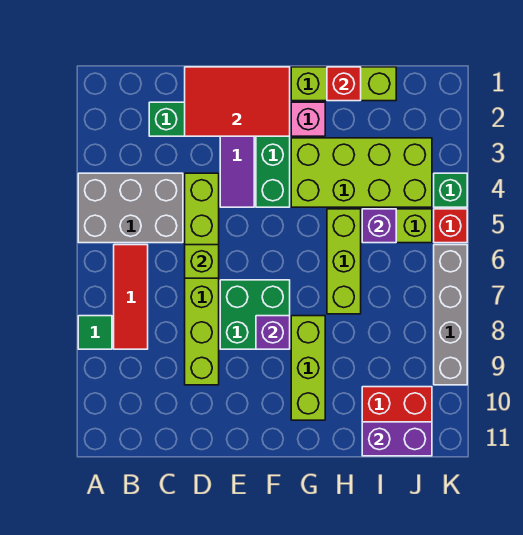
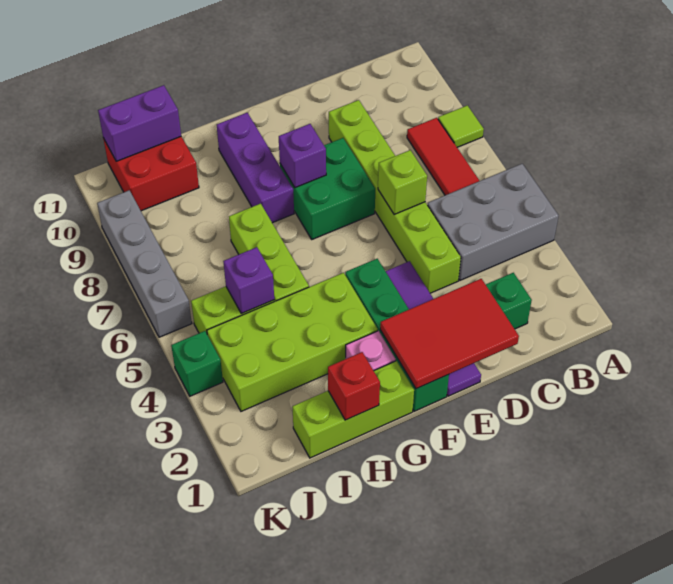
green tile A8 level 1 -> lime tile A8 level 1
lime brick G8:G10 level 1 -> purple brick G8:G10 level 1
red brick K5 level 1 -> none

